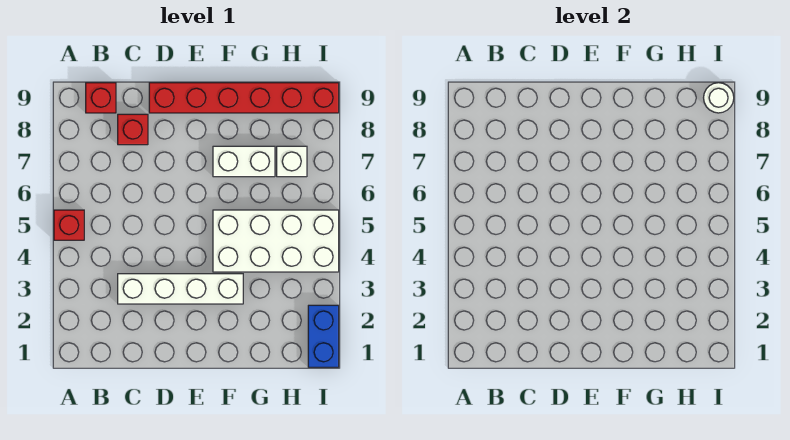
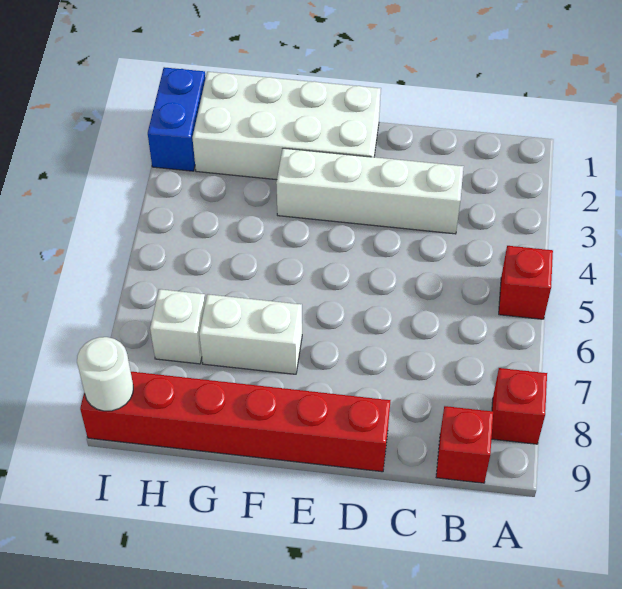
red brick C8 level 1 -> red brick A8 level 1
white brick F4:I5 level 1 -> white brick E1:H2 level 1

